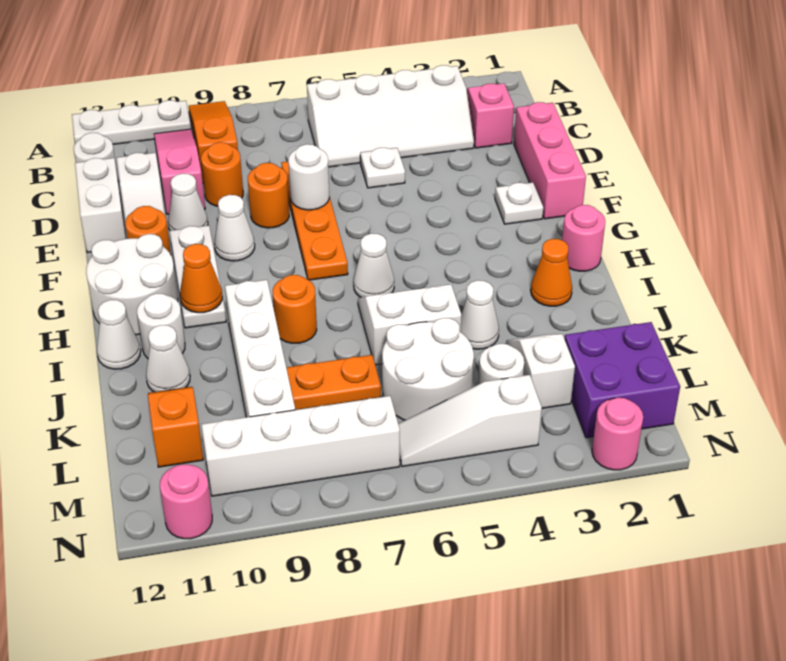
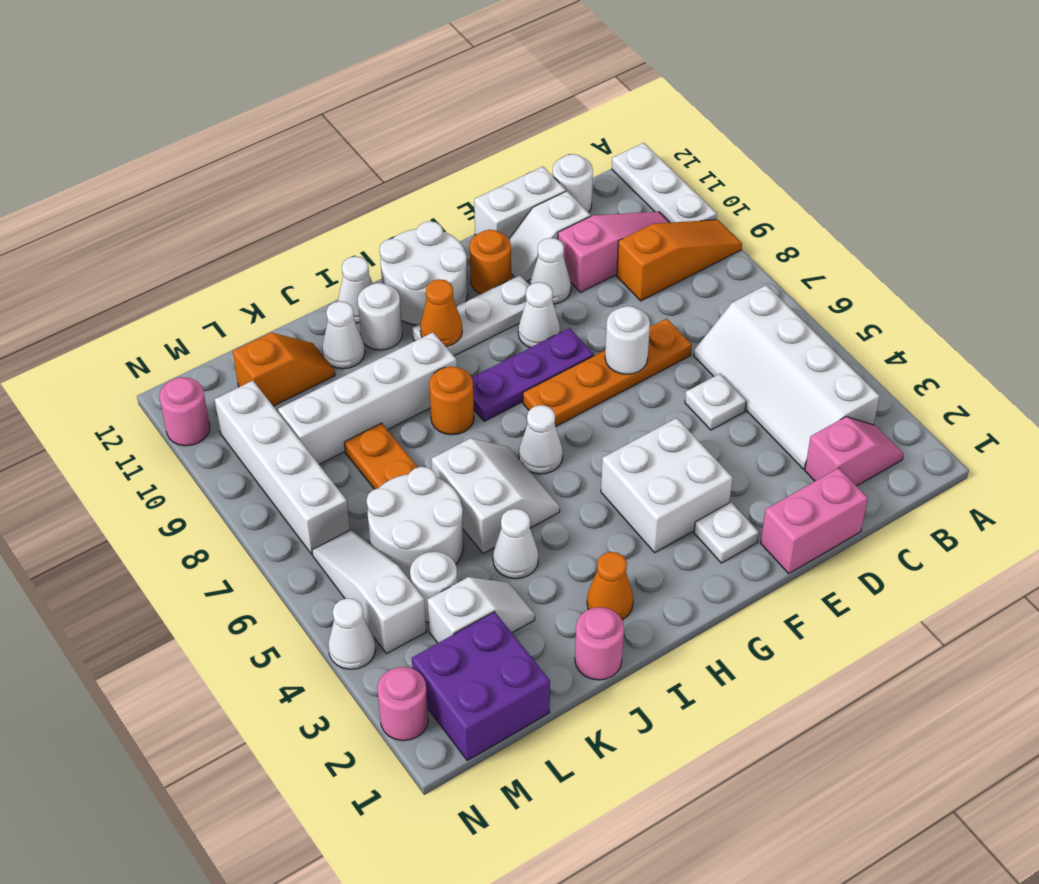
pink brick D1:F1 level 1 -> pink brick D1:E1 level 1
orange round brick D9 level 1 -> none
orange round brick E8 level 1 -> none
none -> white brick F3:G4 level 1
none -> purple plate F8:H8 level 1
pink round brick H1 level 1 -> pink round brick J1 level 1
none -> white cone N4 level 1

